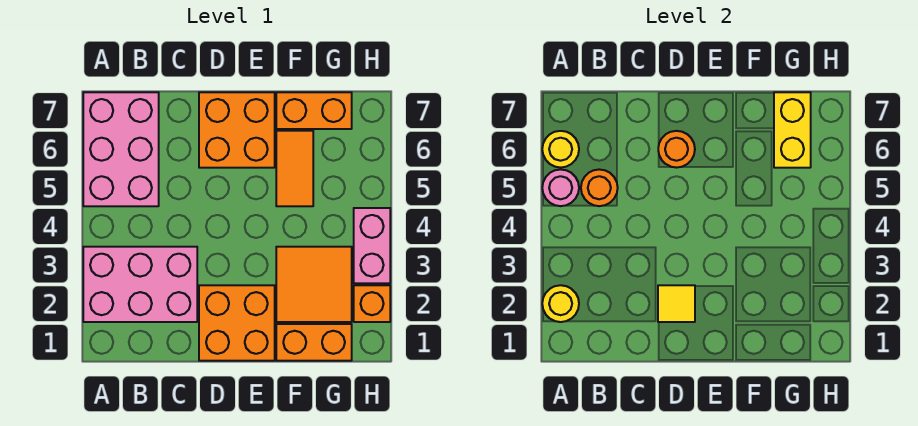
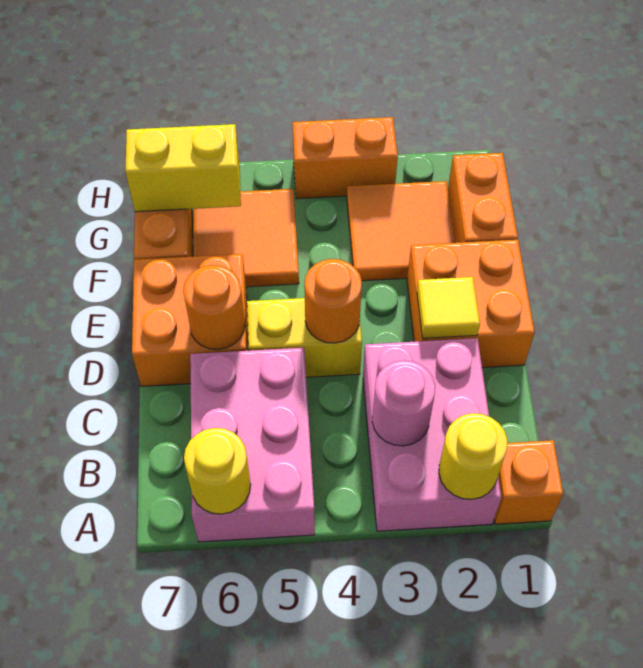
pink brick A5:B7 level 1 -> pink brick A5:C6 level 1
pink round brick A5 level 2 -> pink round brick B3 level 2
orange round brick B5 level 2 -> orange round brick D4 level 2
none -> yellow brick D4:D5 level 1
orange tile F5:F6 level 1 -> orange tile F5:G6 level 1
orange brick H2 level 1 -> orange brick A1 level 1
pink brick H3:H4 level 1 -> orange brick H3:H4 level 1

